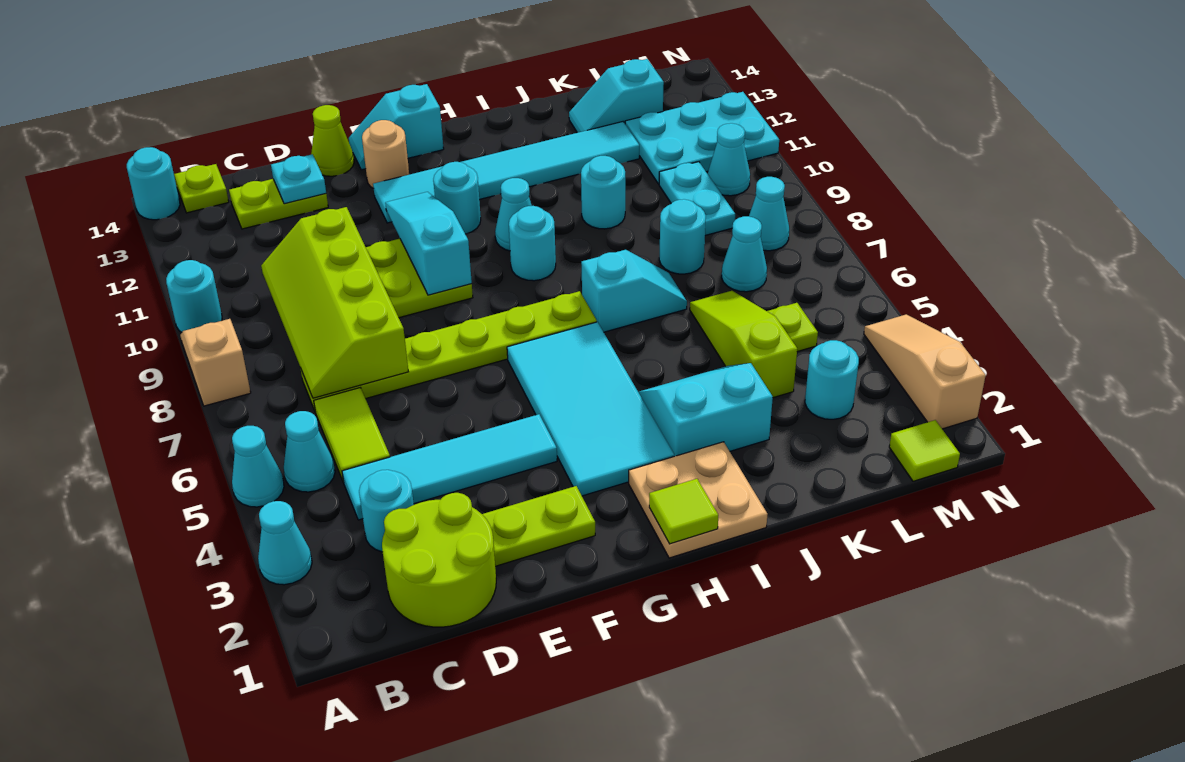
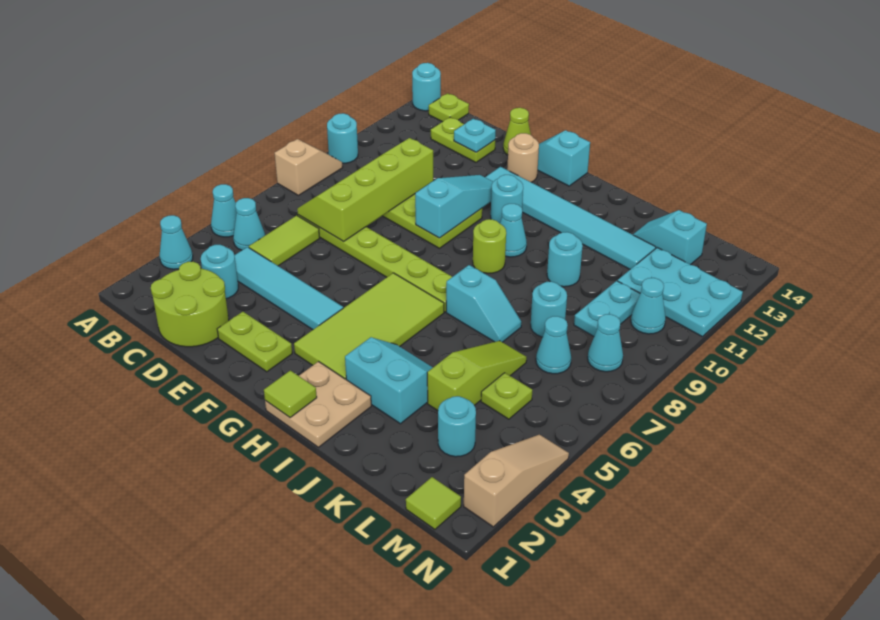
cyan tile G3:H6 level 1 -> lime tile G3:H6 level 1
cyan round brick H9 level 1 -> lime round brick H9 level 1

